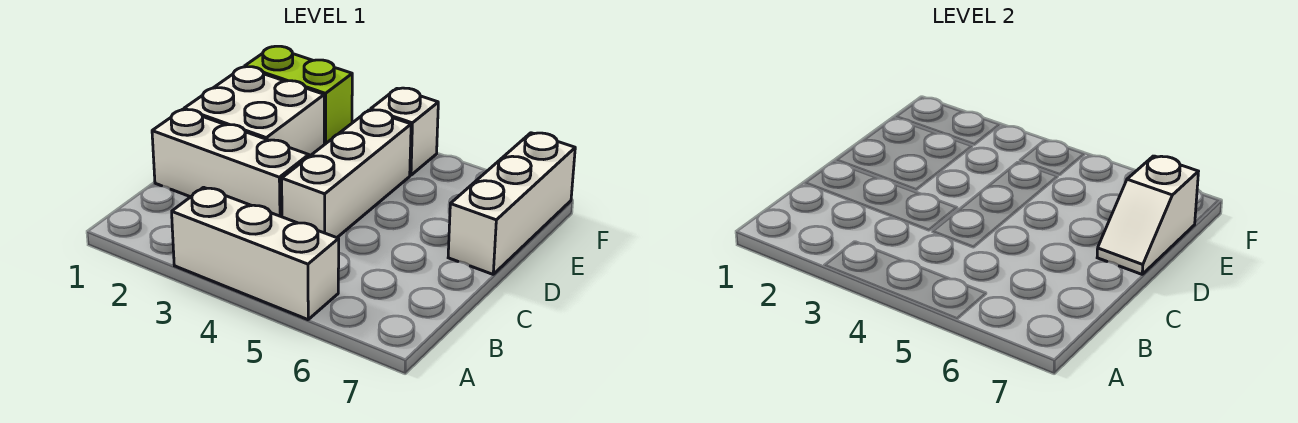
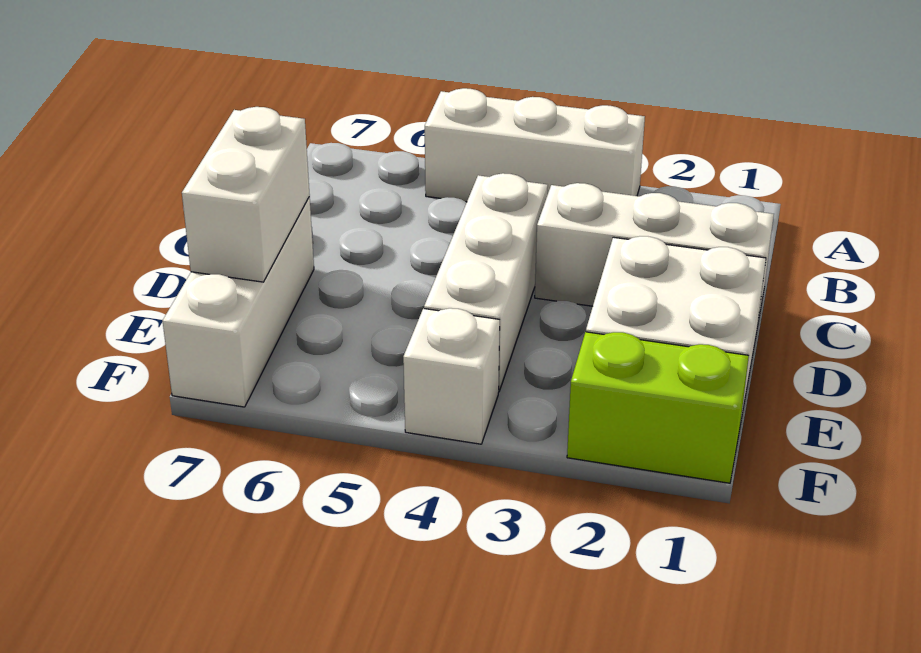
white slope D7:E7 level 2 top E -> white brick D7:E7 level 2

